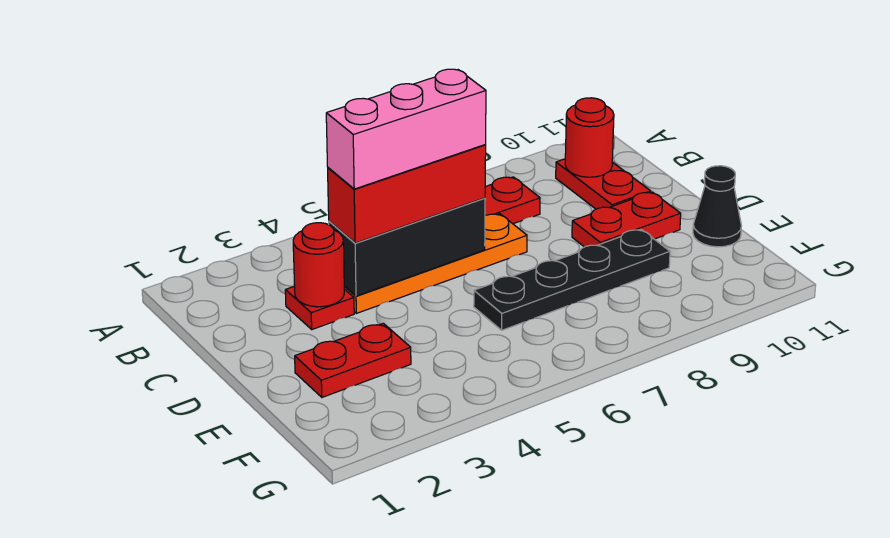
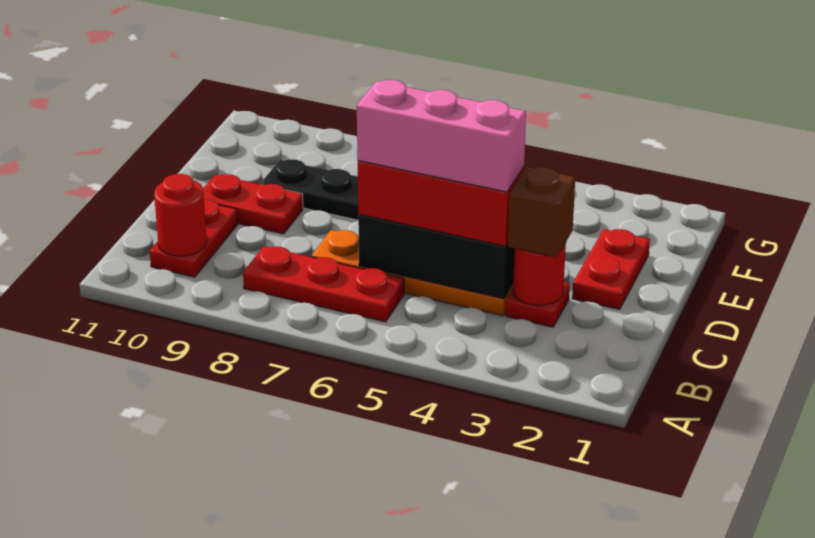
none -> brown brick C3 level 3
red plate E2:E3 level 1 -> red plate D2:E2 level 1
black cone E11 level 1 -> none

